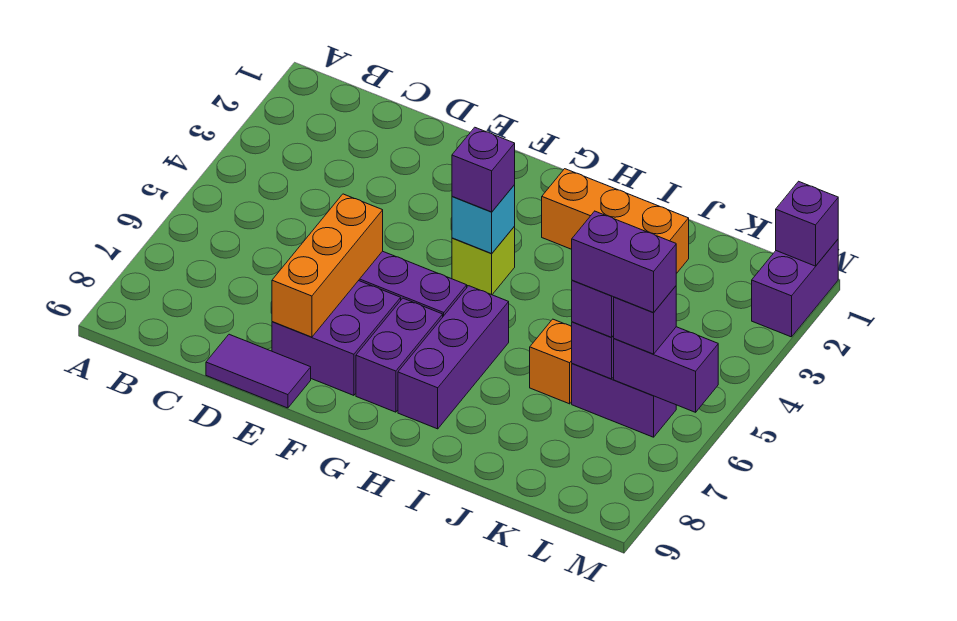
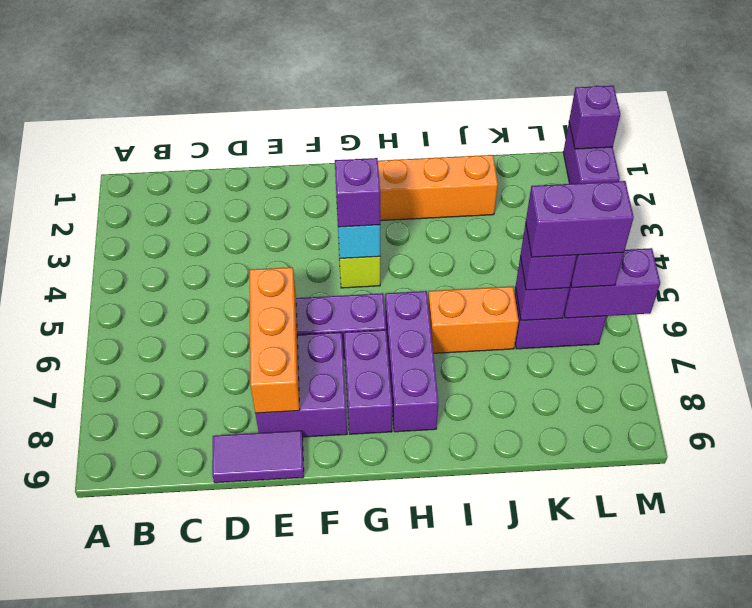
orange brick J6 level 1 -> orange brick I6:J6 level 1

